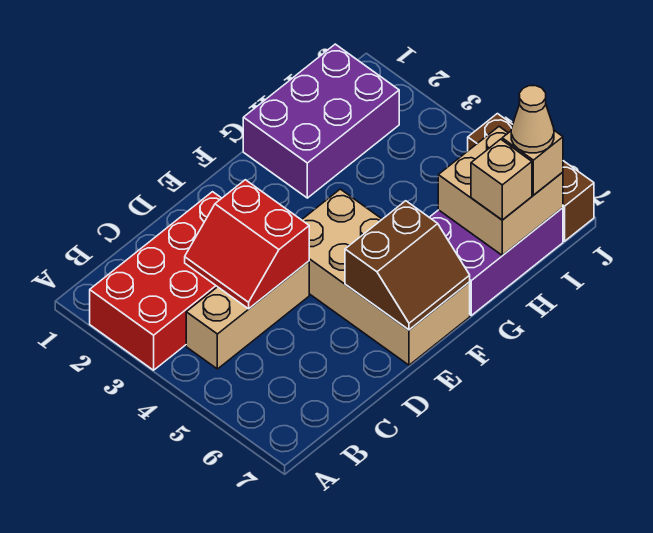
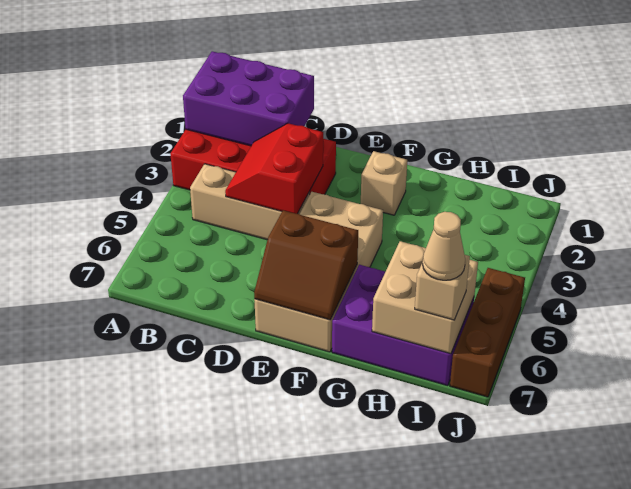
purple brick G1:I2 level 1 -> purple brick A1:C2 level 2
tan brick H7 level 3 -> tan brick F2 level 1

